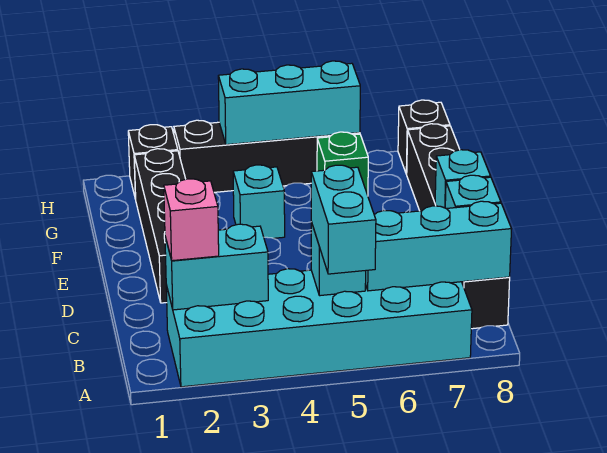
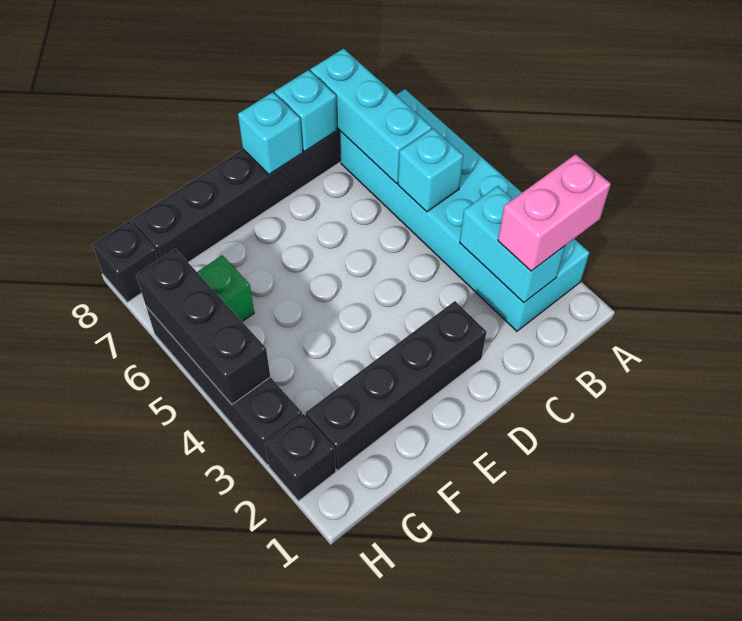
cyan brick A5:B5 level 3 -> none
pink brick B2 level 3 -> pink brick A2:B2 level 3
cyan brick F4 level 1 -> none
cyan brick H4:H6 level 2 -> black brick H4:H6 level 2

